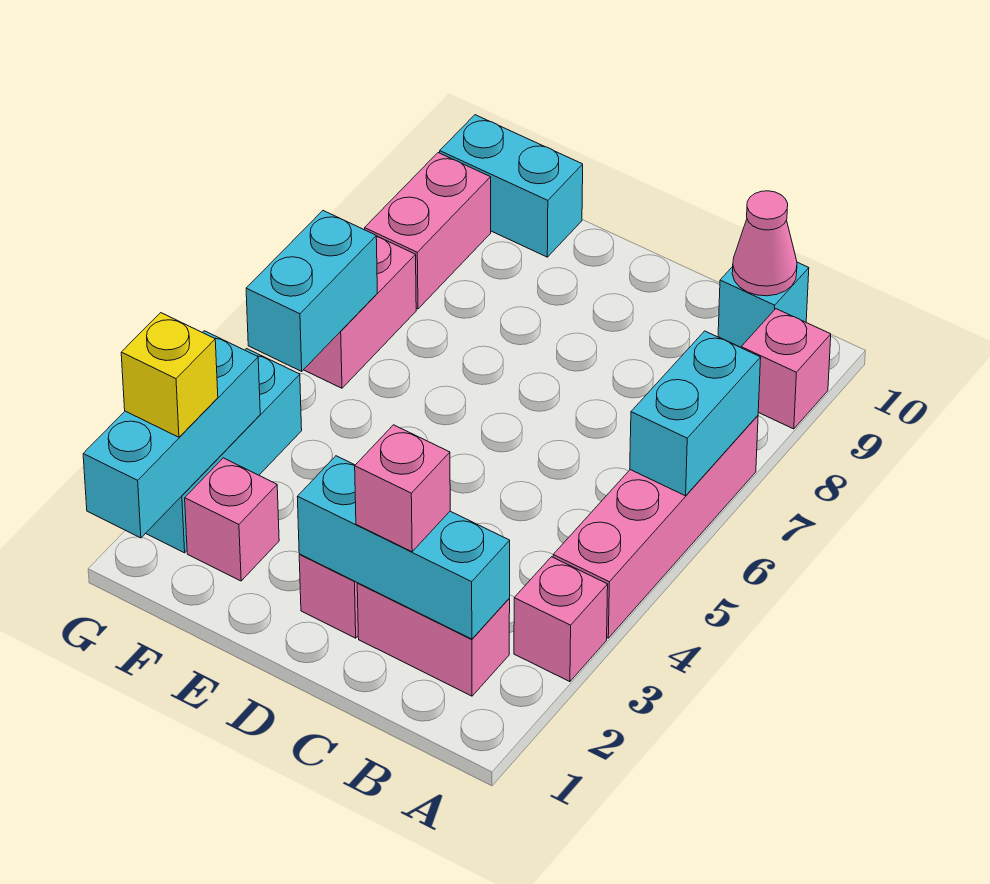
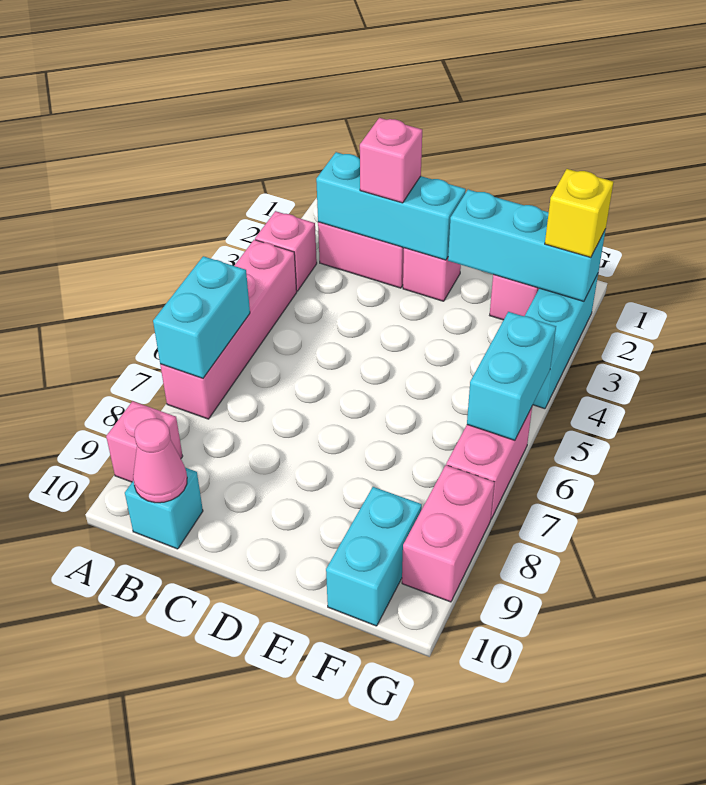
cyan brick F10:G10 level 1 -> cyan brick F9:F10 level 1
cyan brick G1:G3 level 2 -> cyan brick E2:G2 level 2

